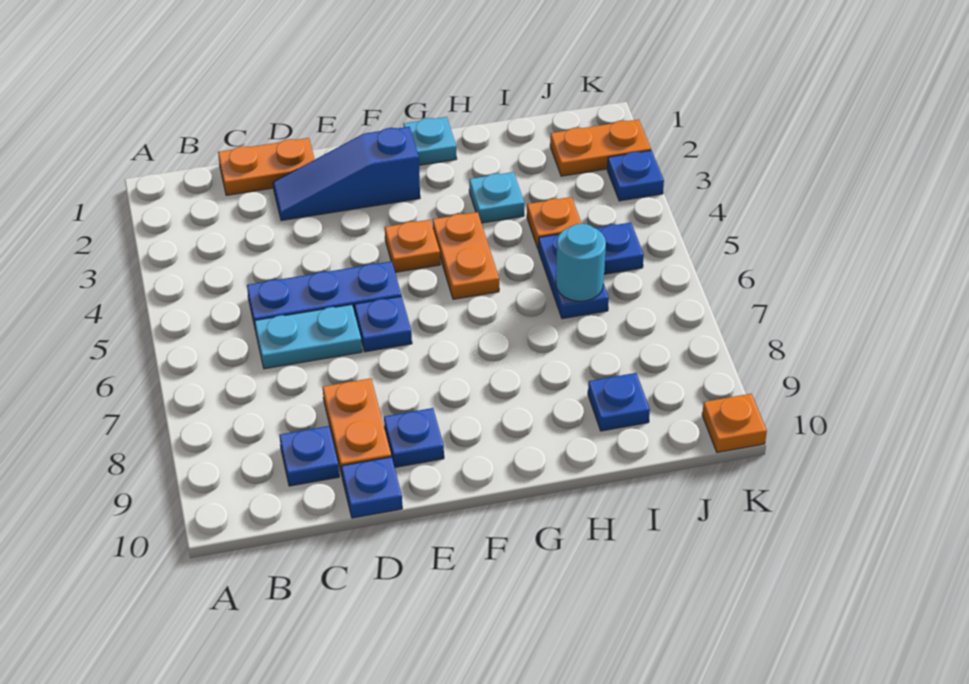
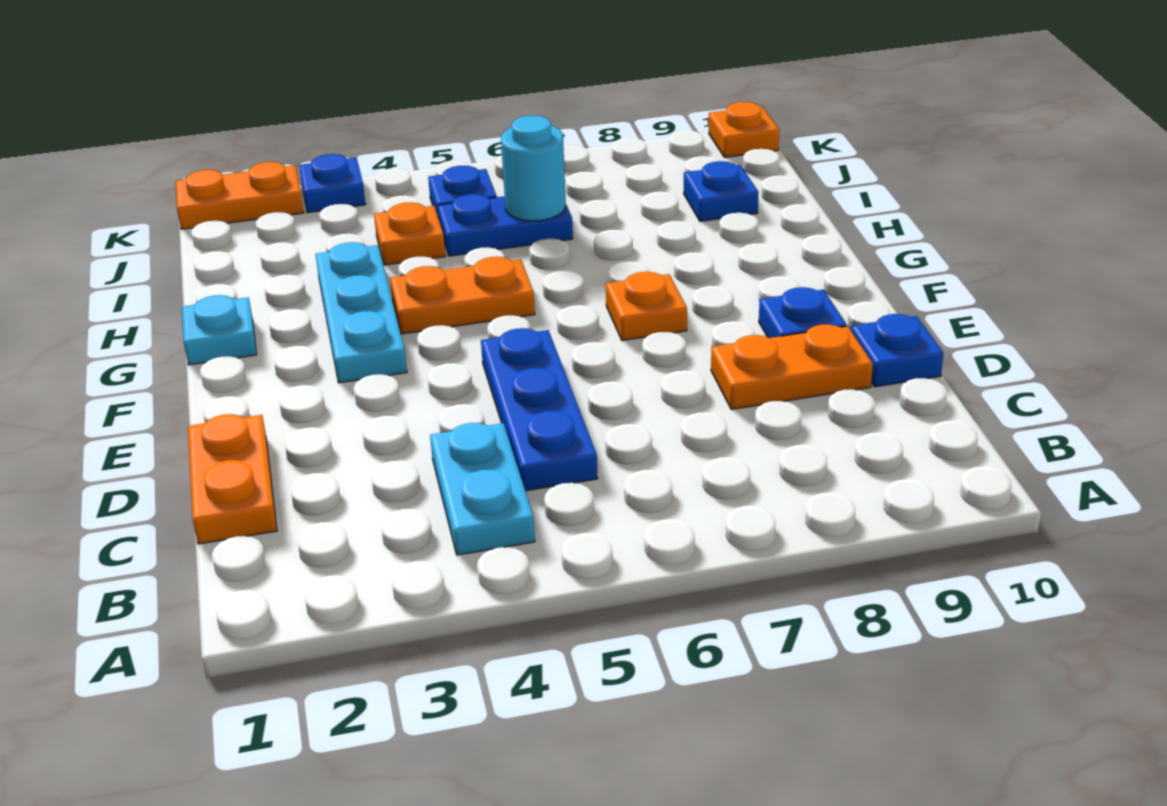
cyan plate C6:D6 level 1 -> cyan plate B4:C4 level 1
blue plate C9 level 1 -> none
blue slope D2:F2 level 1 top F -> none
blue plate E6 level 1 -> none
orange plate F4 level 1 -> orange plate F7 level 1
cyan plate H3 level 1 -> cyan plate F3:H3 level 1
orange plate J2:K2 level 1 -> orange plate K1:K2 level 1

